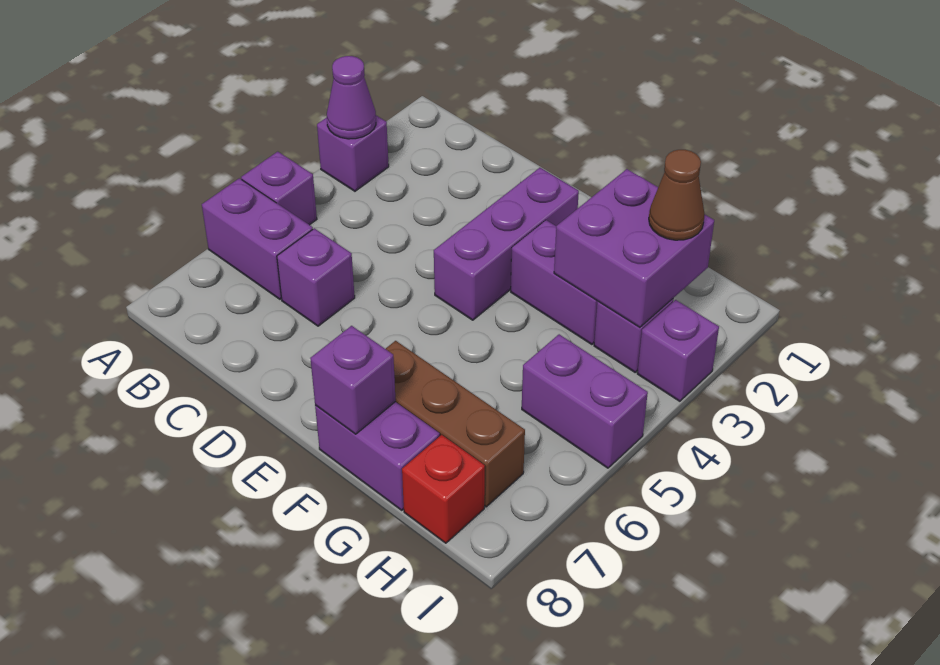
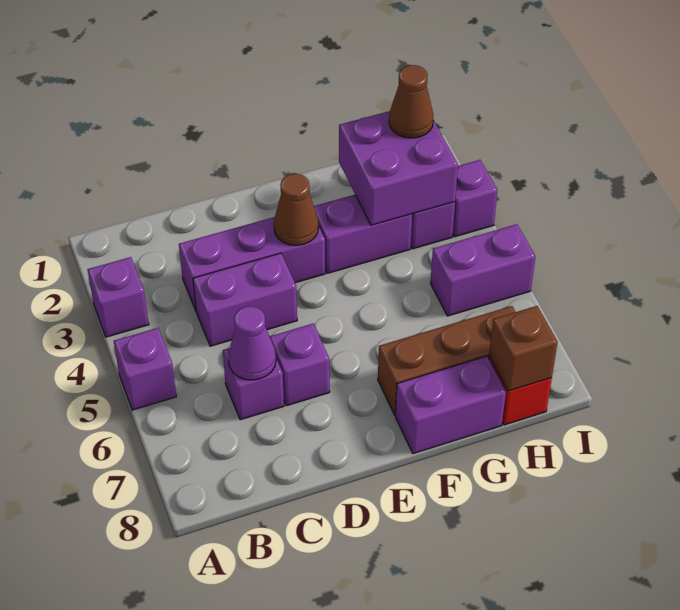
purple cone A3 level 2 -> purple cone C6 level 2
purple brick A6:B6 level 1 -> purple brick C4:D4 level 1
purple brick E2:E4 level 1 -> purple brick C3:E3 level 1
none -> brown cone E3 level 2
purple brick F8 level 2 -> purple brick D6 level 1
none -> brown brick H8 level 2

